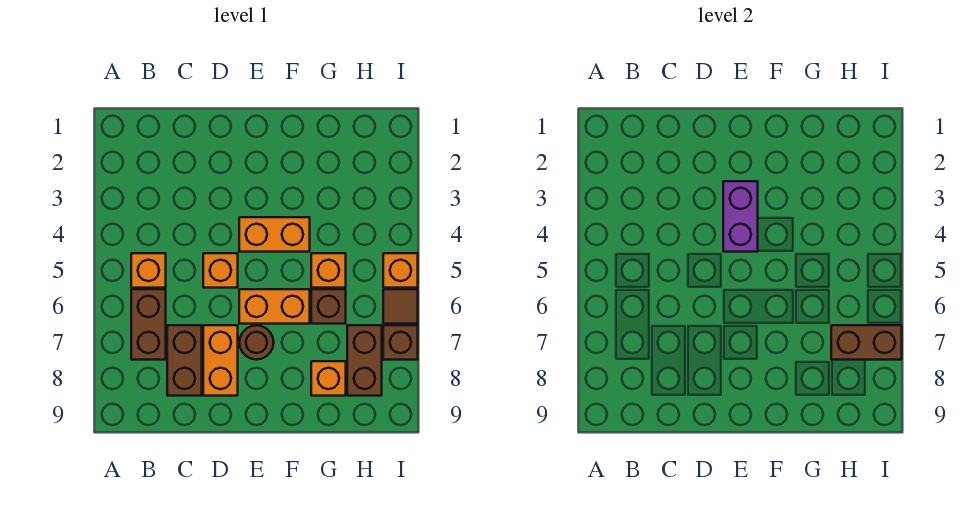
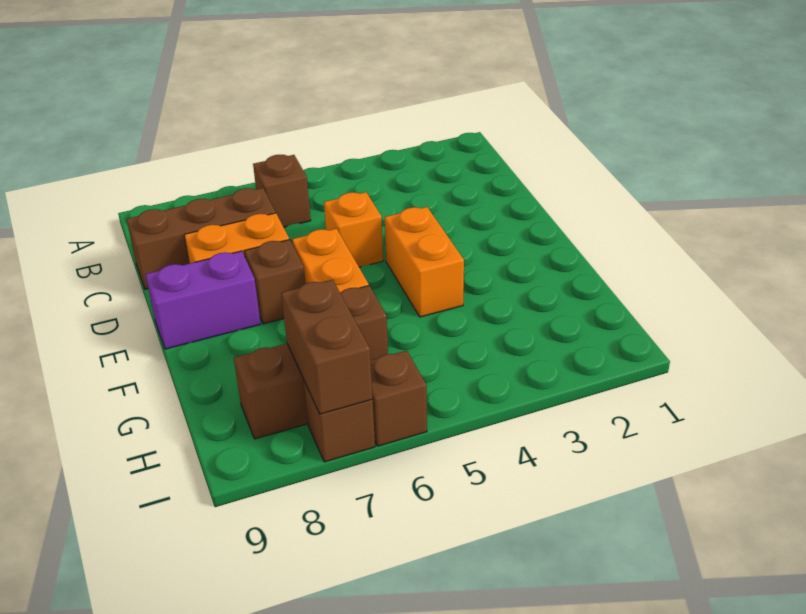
orange brick B5 level 1 -> none
brown brick B6:B7 level 1 -> brown brick B6 level 1
brown brick C7:C8 level 1 -> brown brick C7:C9 level 1
purple brick E3:E4 level 2 -> purple brick E8:E9 level 1
brown round brick E7 level 1 -> brown brick E7 level 1
orange brick G5 level 1 -> none
orange brick G8 level 1 -> none
orange brick I5 level 1 -> none
brown tile I6 level 1 -> brown brick I6 level 1

